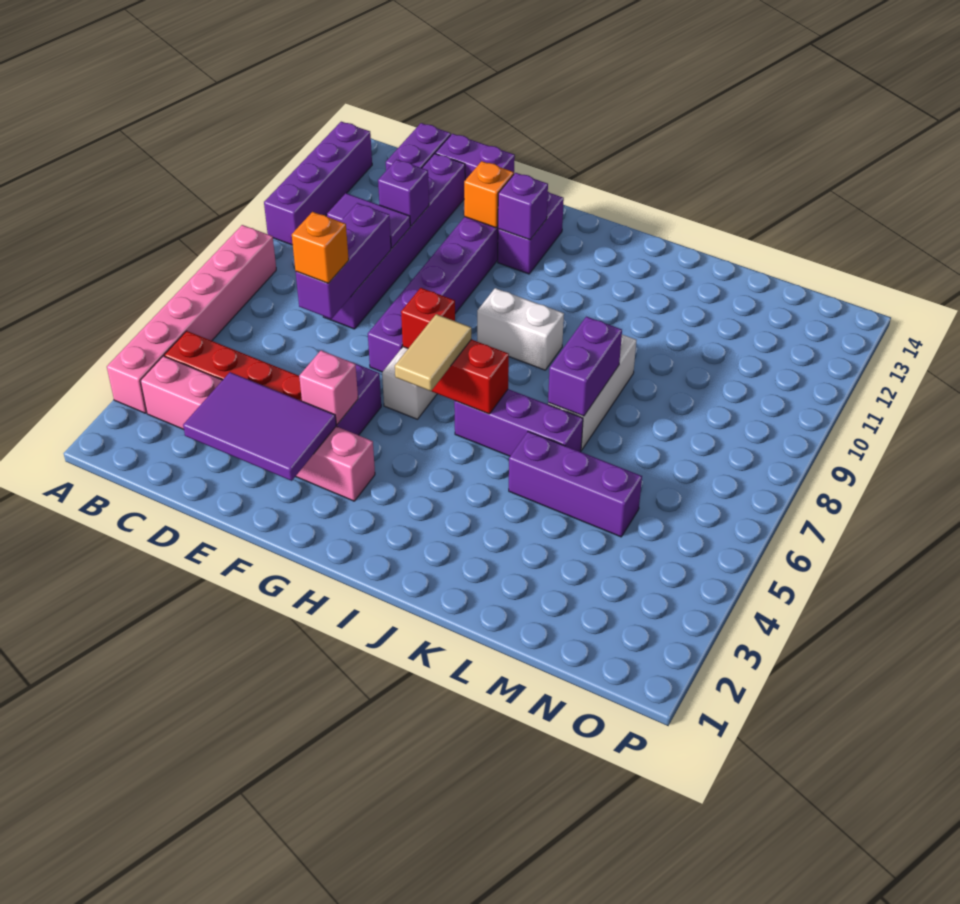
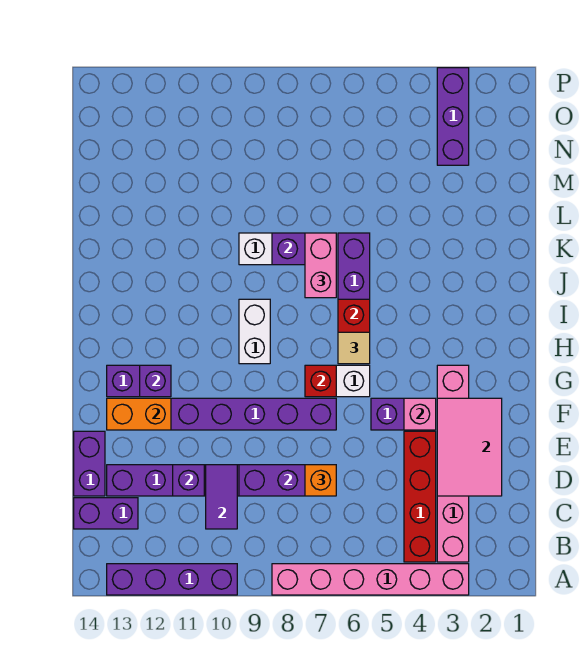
purple tile D2:F3 level 2 -> pink tile D2:F3 level 2
orange brick F12 level 2 -> orange brick F12:F13 level 2
tan tile H5:H6 level 3 -> tan tile H6 level 3
none -> pink brick J7:K7 level 3
purple brick K5:M5 level 1 -> purple brick N3:P3 level 1

